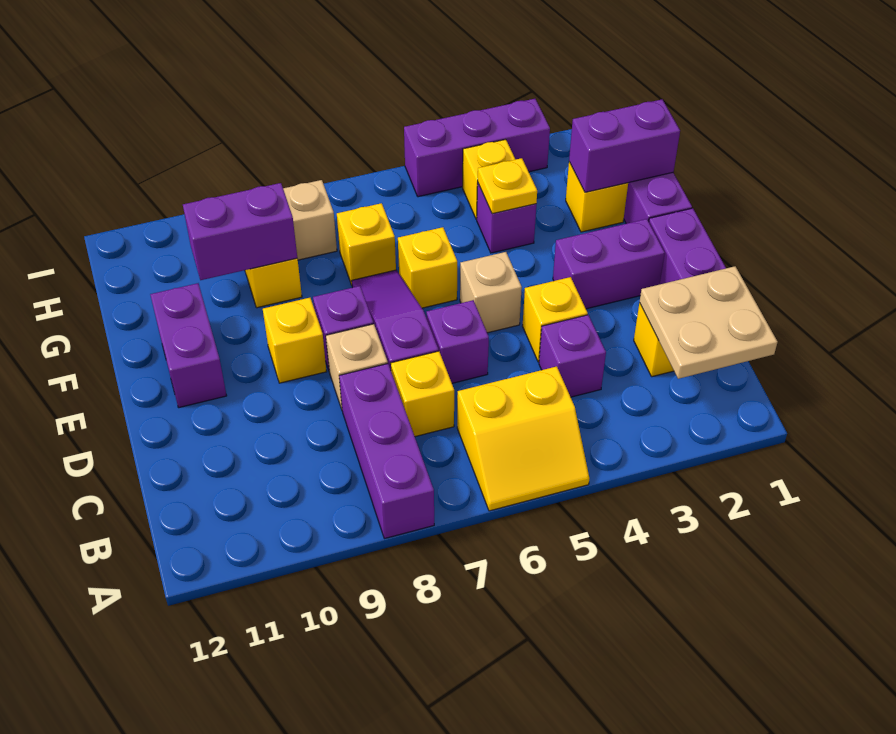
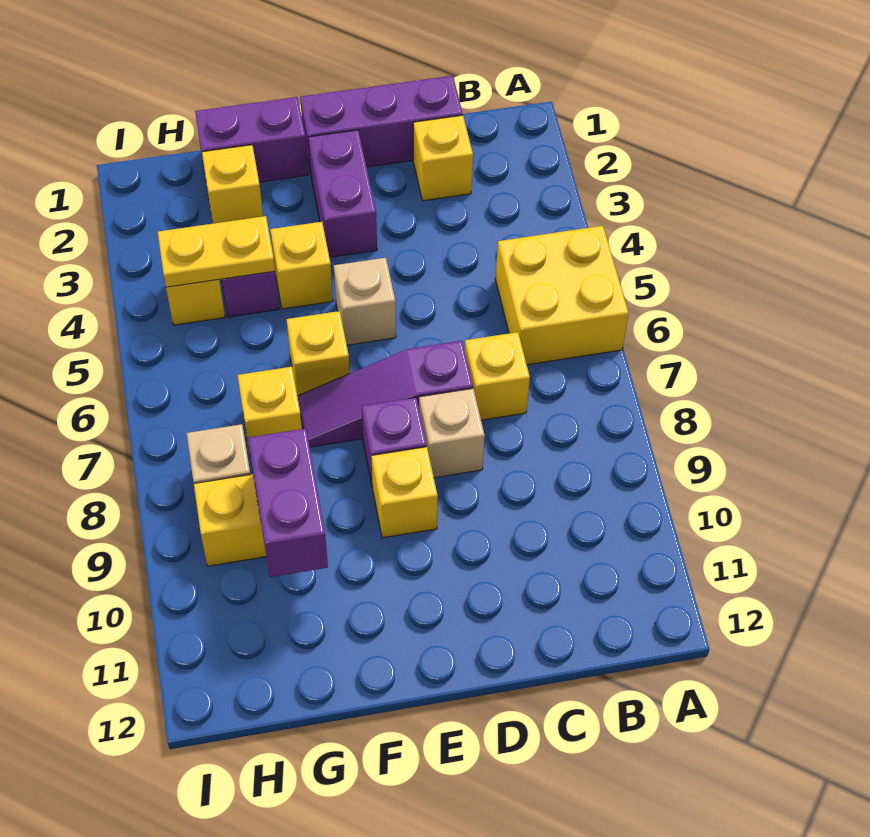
yellow slope A5:B6 level 1 top B -> yellow brick A5:B6 level 1
purple brick A8:C8 level 1 -> none
tan plate B1:C2 level 2 -> none
purple brick C4 level 1 -> none
yellow brick D4 level 1 -> yellow brick F4 level 1
purple brick D6 level 1 -> none
purple brick E11:F11 level 1 -> none
purple brick G1:G2 level 2 -> none
yellow plate G4 level 2 -> yellow plate G4:H4 level 2
purple brick I3:I5 level 1 -> none

